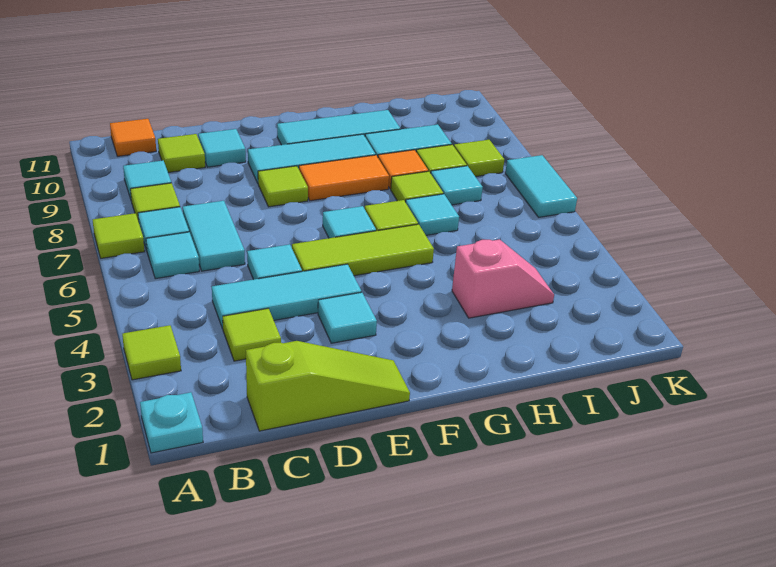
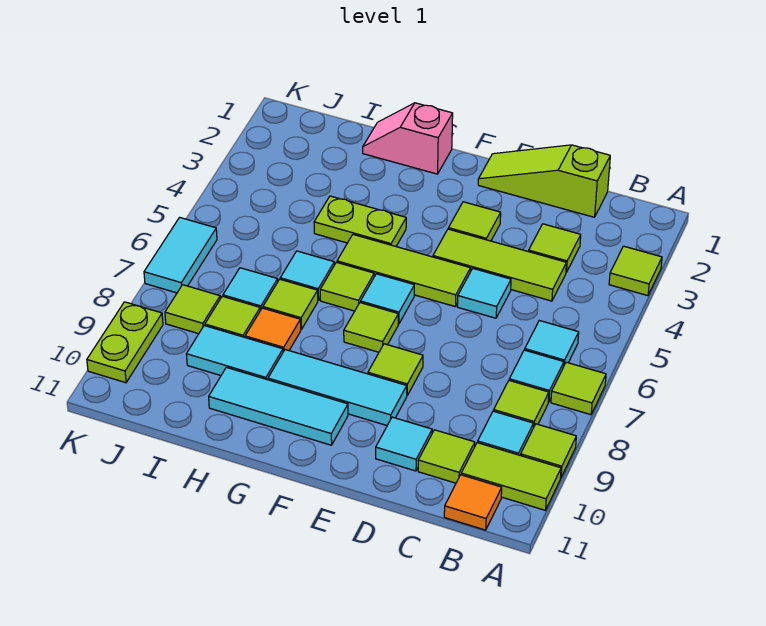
cyan plate A1 level 1 -> none
none -> lime tile A9 level 1
none -> lime tile A10:B10 level 1
cyan tile C4:E4 level 1 -> lime tile C4:E4 level 1
cyan tile C6:C7 level 1 -> none
cyan tile E3 level 1 -> lime tile E3 level 1
none -> lime tile F7 level 1
orange tile F8:G8 level 1 -> none
none -> lime plate G4:H4 level 1
pink slope H3:I3 level 1 top H -> pink slope G1:H1 level 1 top G
none -> lime plate K9:K10 level 1

